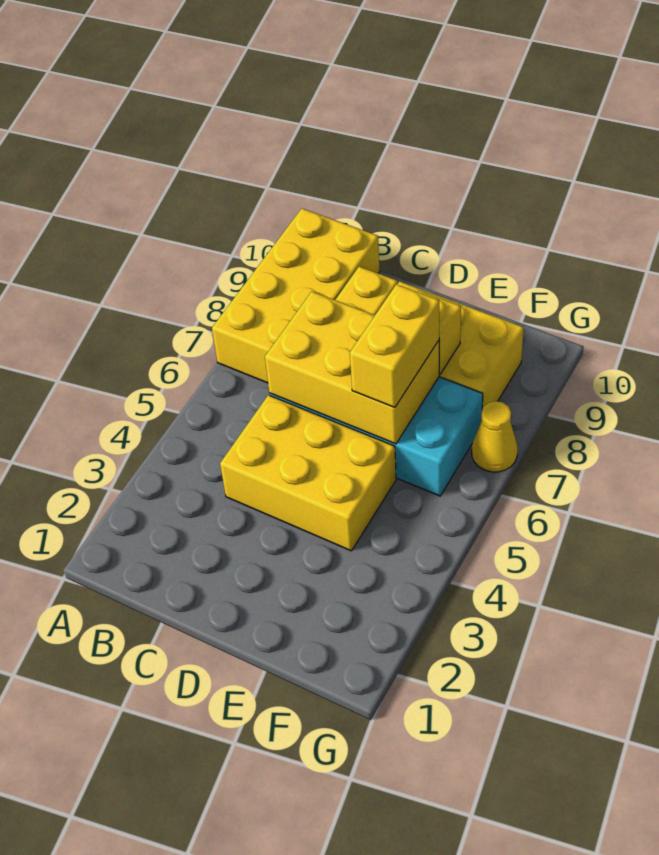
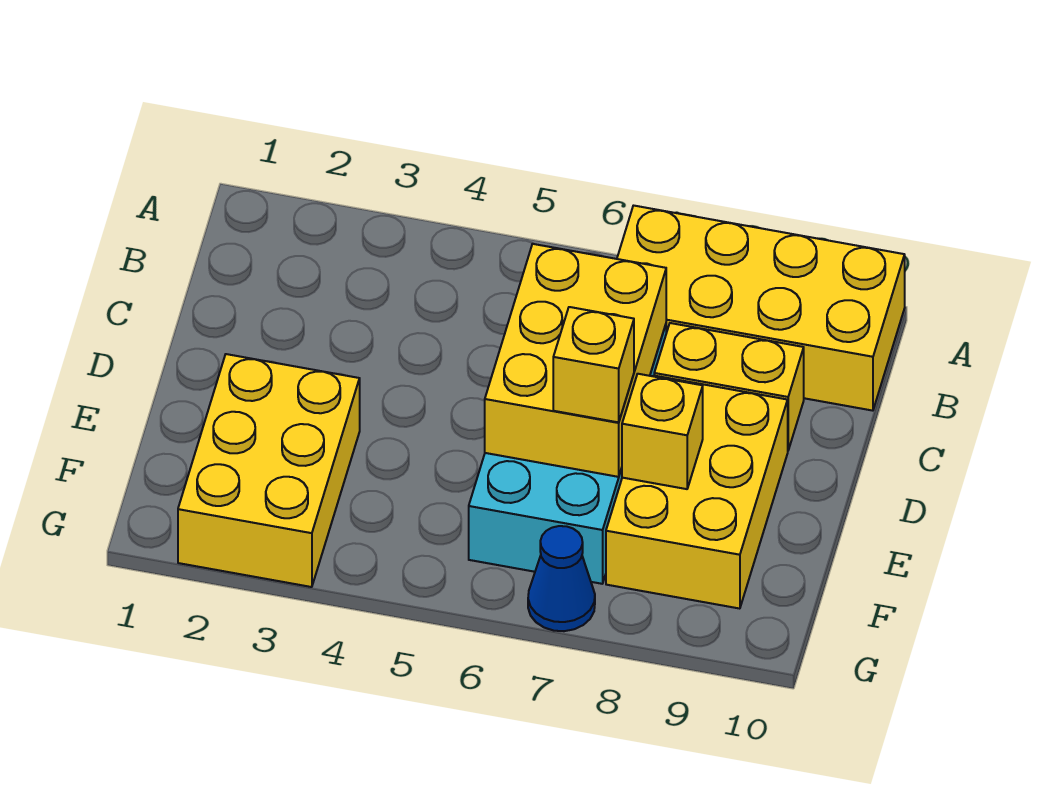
yellow brick C4:E5 level 1 -> yellow brick E2:G3 level 1
yellow brick E6:E7 level 3 -> yellow brick E7 level 3
yellow cone G7 level 1 -> blue cone G7 level 1

